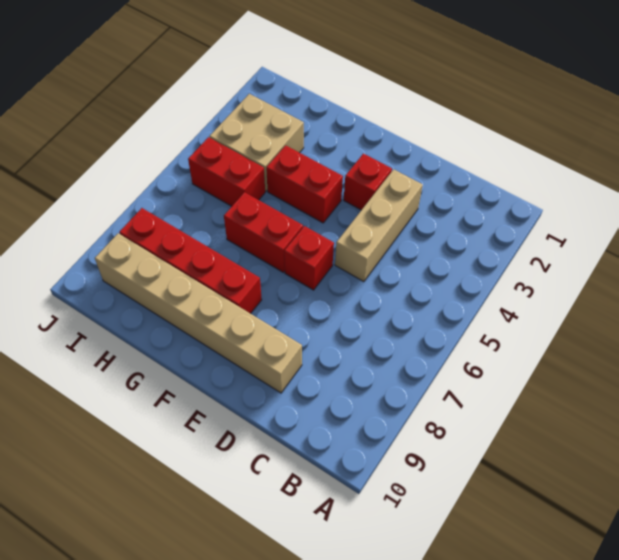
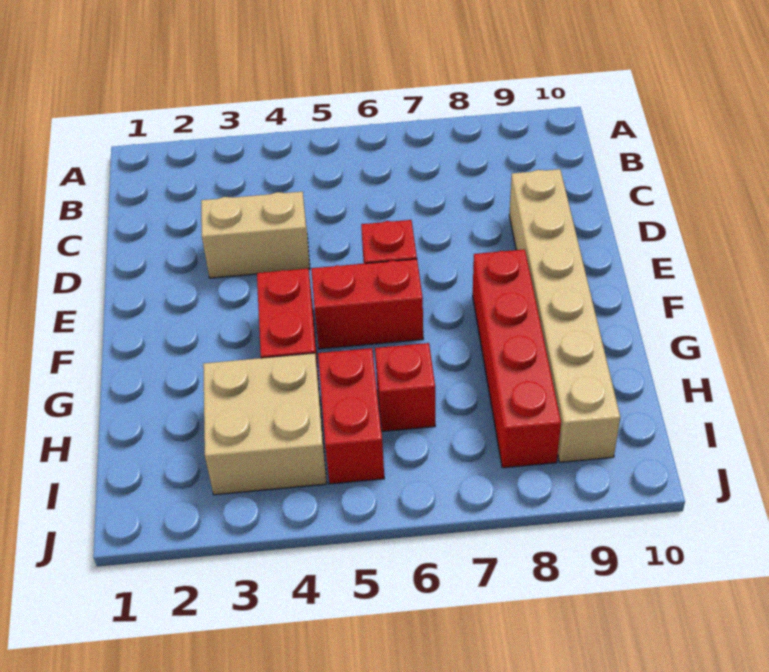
tan brick D3:D5 level 1 -> tan brick D3:D4 level 1
red brick E3 level 1 -> red brick H6 level 1
red brick F6:G6 level 1 -> red brick F5:F6 level 1

